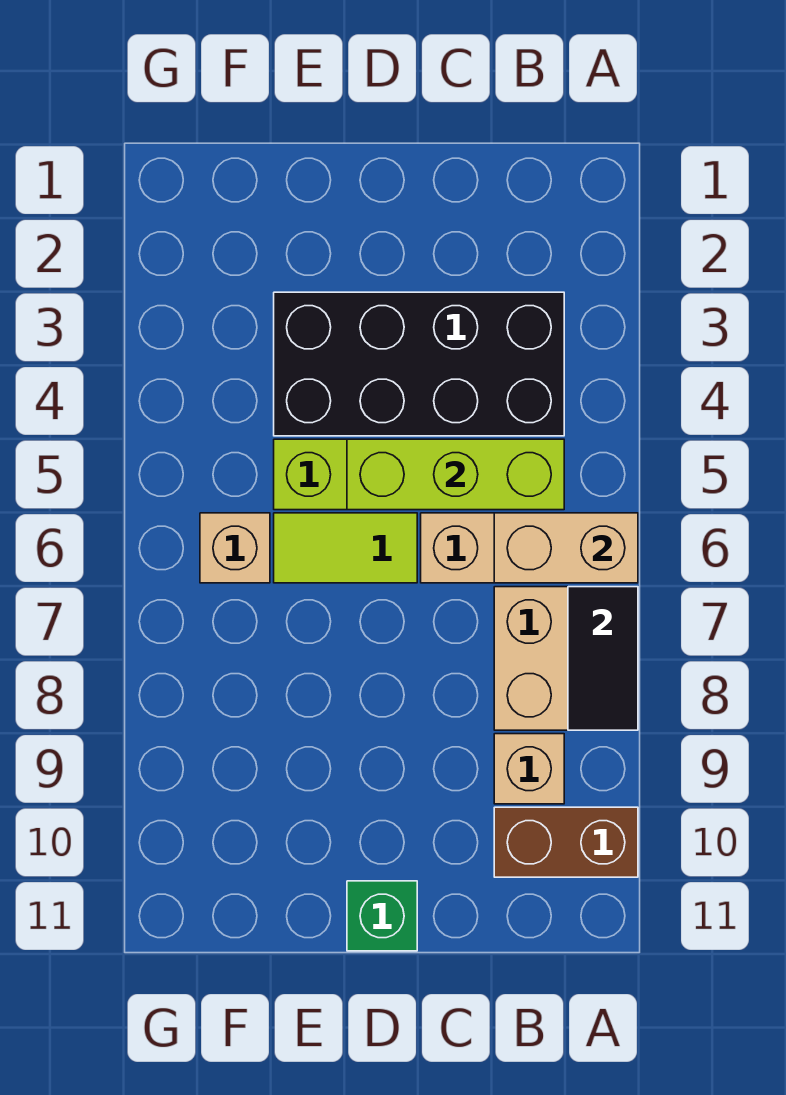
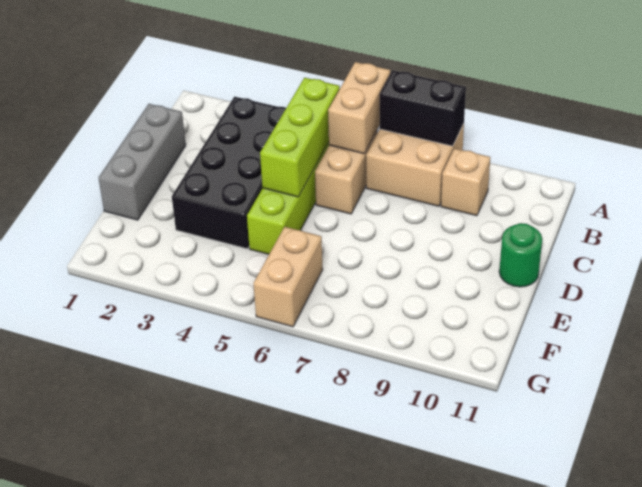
black tile A7:A8 level 2 -> black brick A7:A8 level 2
brown brick A10:B10 level 1 -> none
none -> grey brick C1:E1 level 1
lime tile D6:E6 level 1 -> none
green brick D11 level 1 -> green round brick D11 level 1
tan brick F6 level 1 -> tan brick F6:G6 level 1

